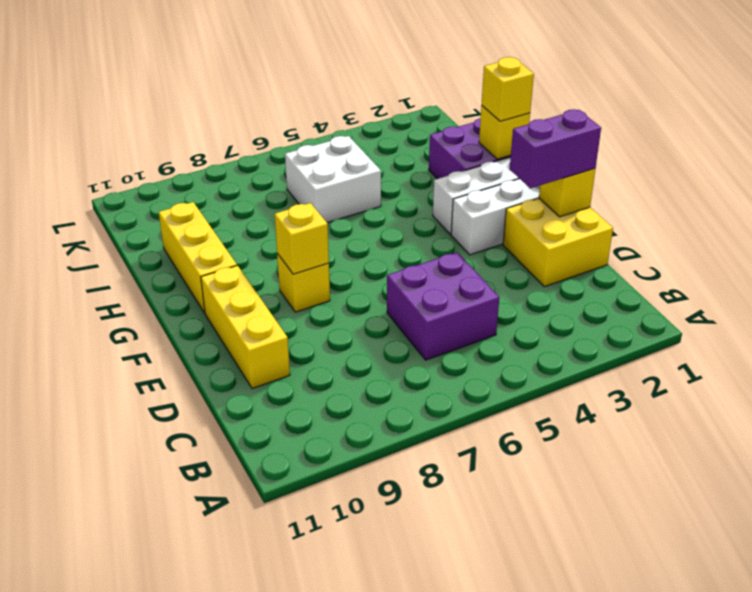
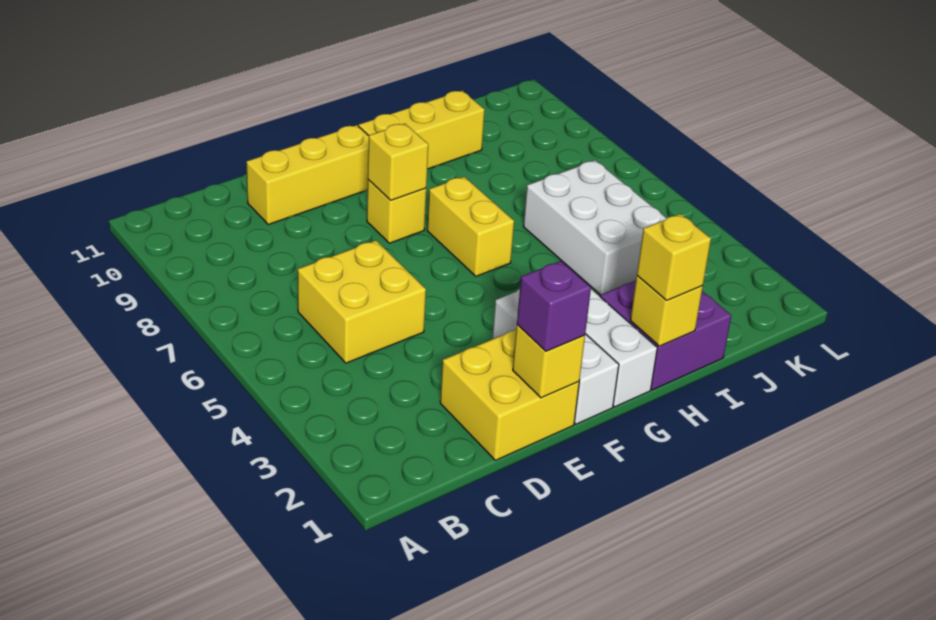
purple brick C5:D6 level 1 -> yellow brick C5:D6 level 1
purple brick E1:E2 level 3 -> purple brick E1 level 3
none -> yellow brick G6:G7 level 1
white brick I5:J6 level 1 -> white brick I4:J6 level 1

